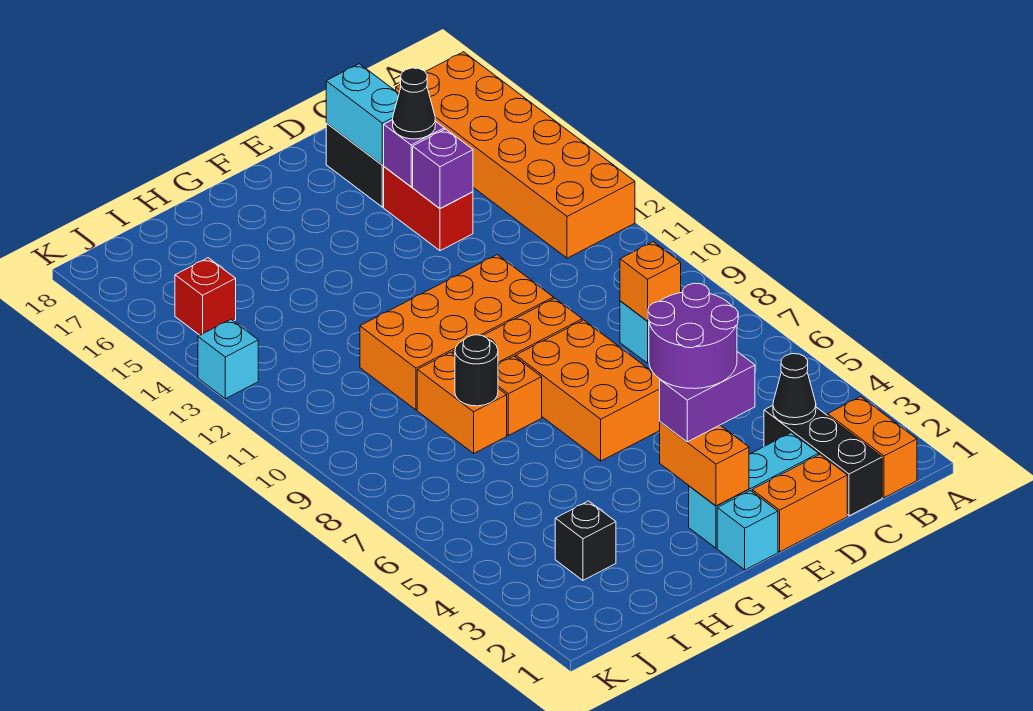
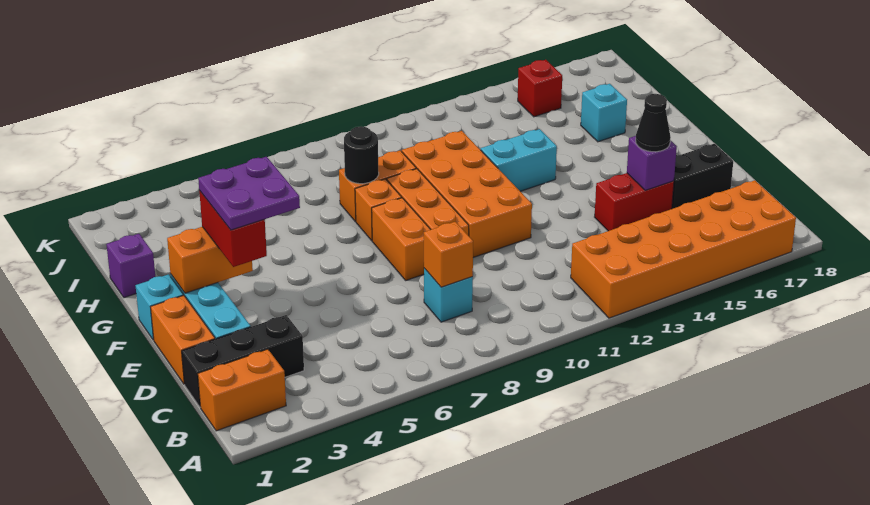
black cone C3 level 2 -> none
purple brick D14 level 2 -> purple brick H1 level 1
cyan brick D16:D17 level 2 -> cyan brick G12:G13 level 1
purple brick E3:F3 level 3 -> red brick E3:F3 level 3
purple round brick E3:F4 level 4 -> purple plate E3:F4 level 4
orange brick E6:F8 level 1 -> orange brick E8:F8 level 1
black brick I3 level 1 -> none
cyan brick K13 level 1 -> cyan brick H16 level 1

